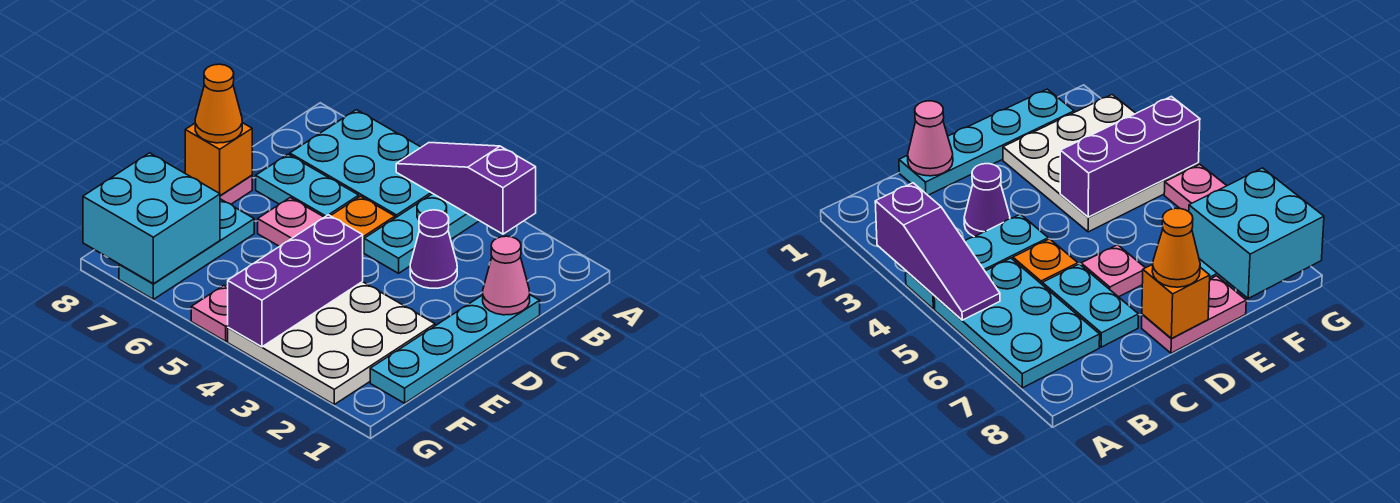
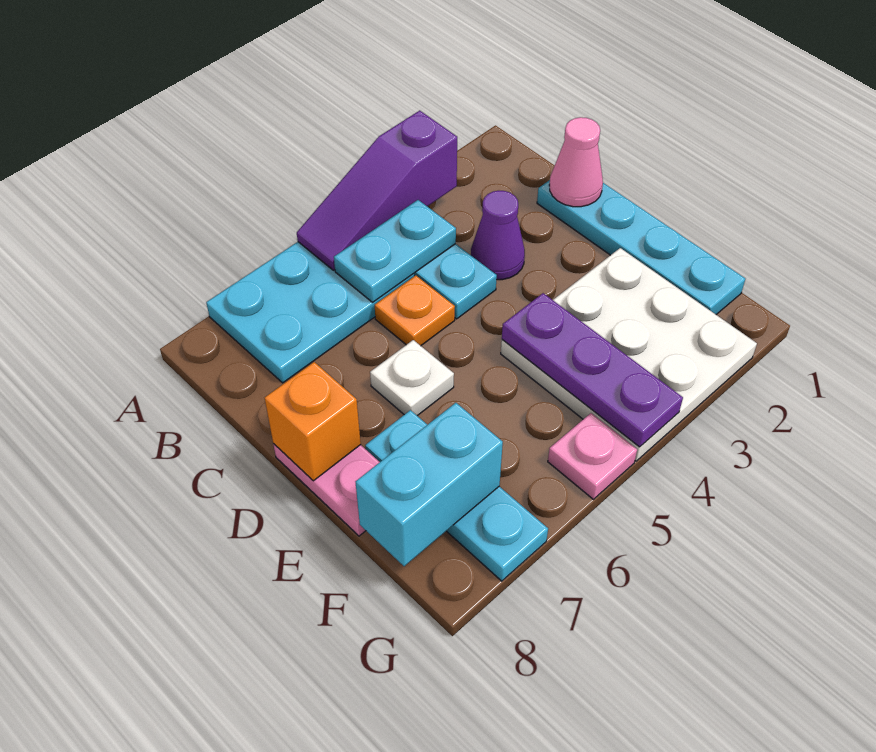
cyan plate C6:C7 level 1 -> cyan plate B4:B5 level 2
pink plate D6 level 1 -> white plate D6 level 1
orange cone D8 level 3 -> none
purple brick E4:G4 level 2 -> purple plate E4:G4 level 2
cyan brick F7:G8 level 2 -> cyan brick F7:F8 level 2

